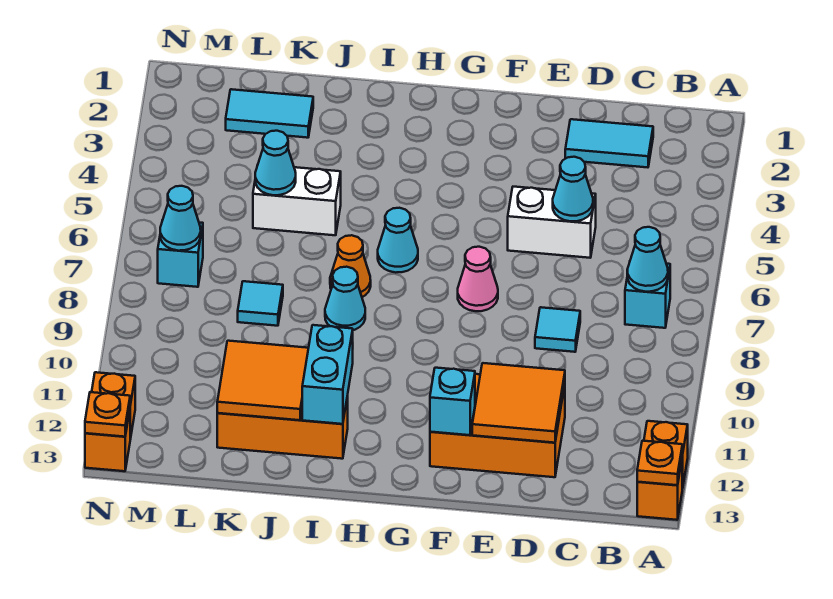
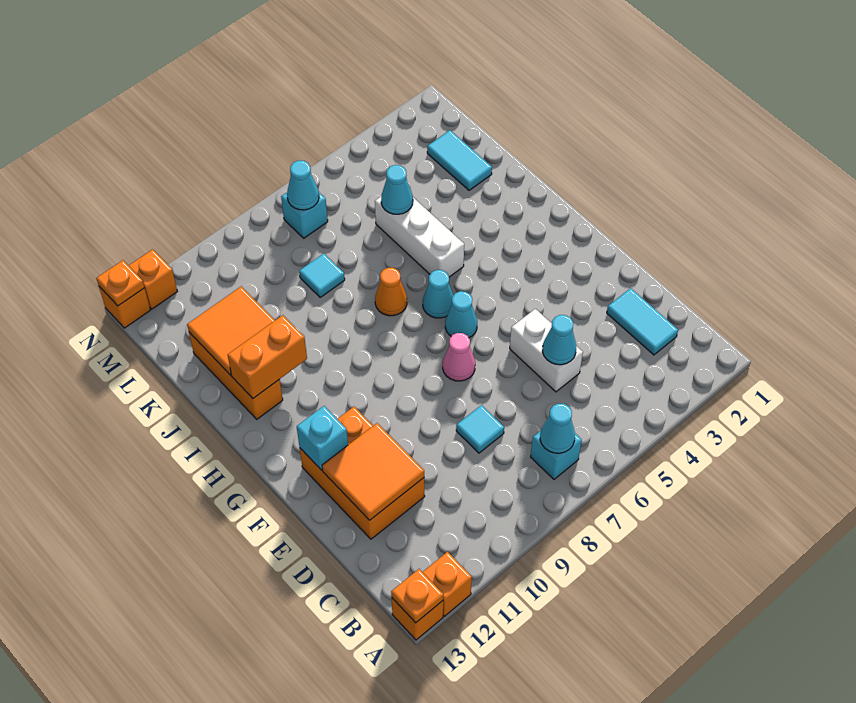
cyan cone I8 level 1 -> cyan cone G6 level 1
cyan brick I11:I12 level 2 -> orange brick I11:I12 level 2
white brick J5:K5 level 1 -> white brick I5:K5 level 1

